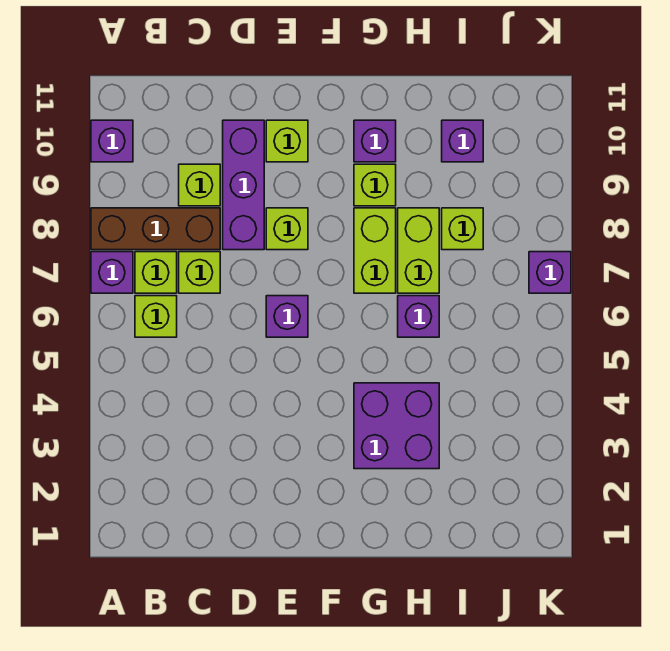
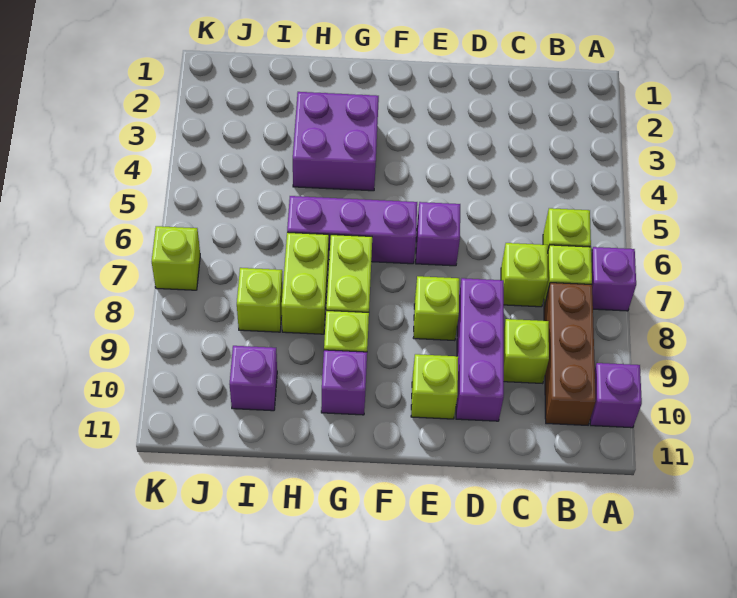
brown brick A8:C8 level 1 -> brown brick B8:B10 level 1
purple brick H6 level 1 -> purple brick F6:H6 level 1
purple brick K7 level 1 -> lime brick K7 level 1

